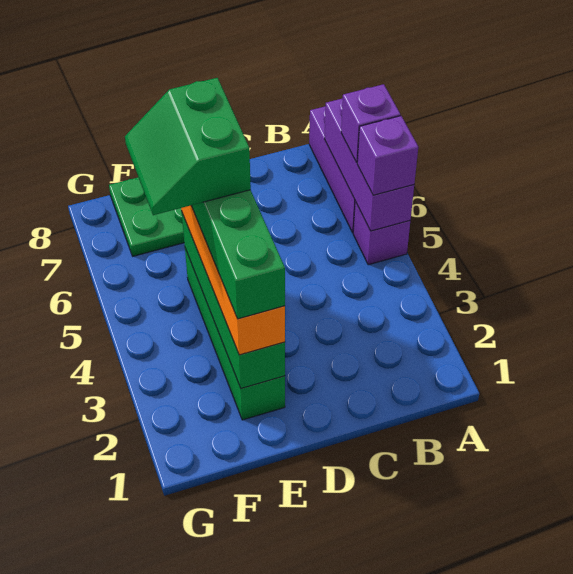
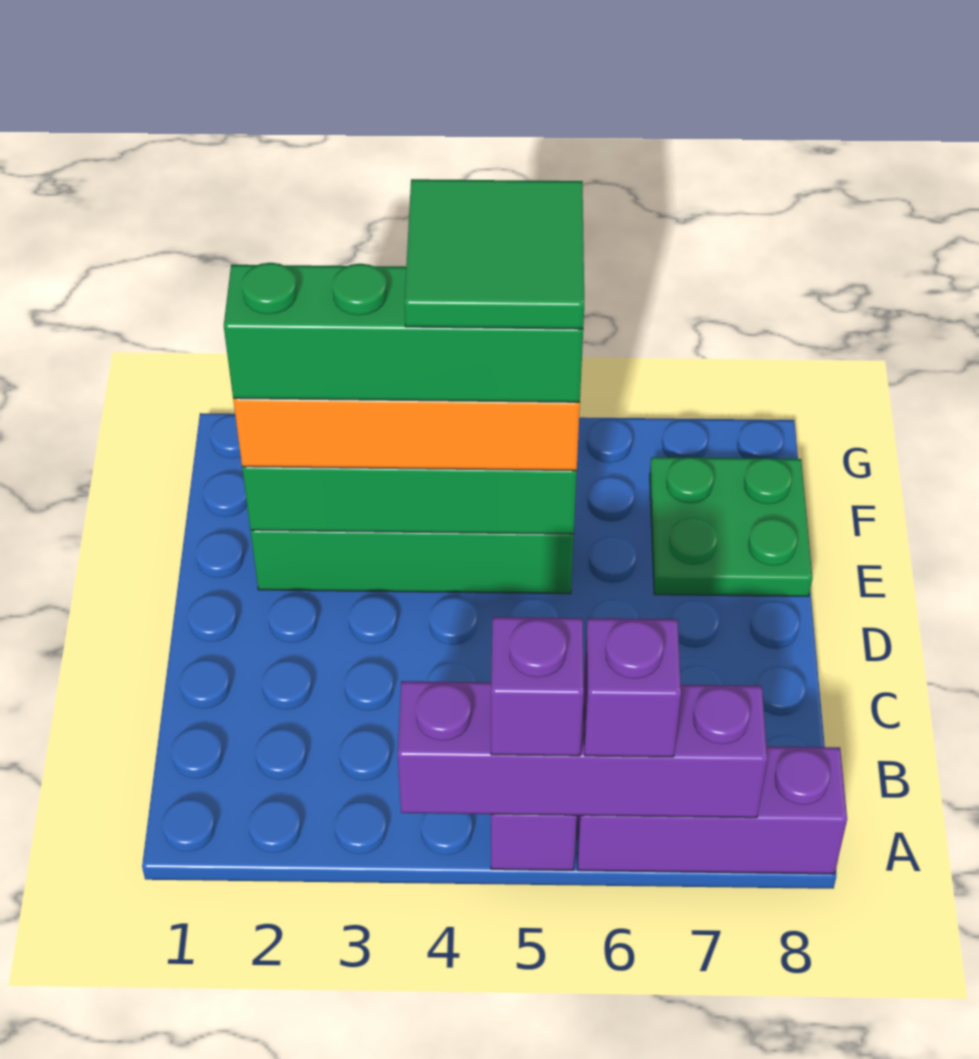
purple brick A5:A7 level 2 -> purple brick A4:A7 level 2
green slope E4:F5 level 5 top E -> green tile E4:F5 level 5

